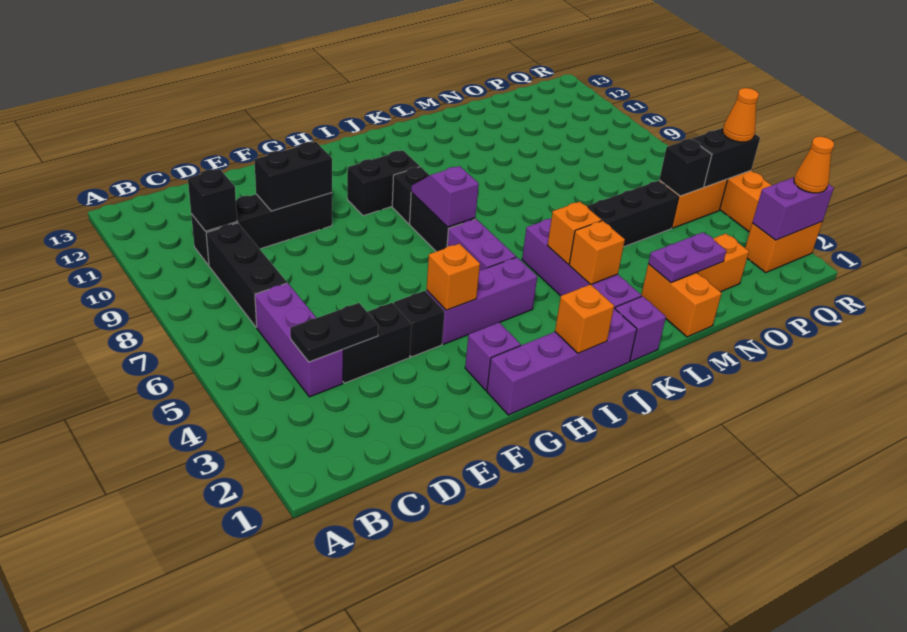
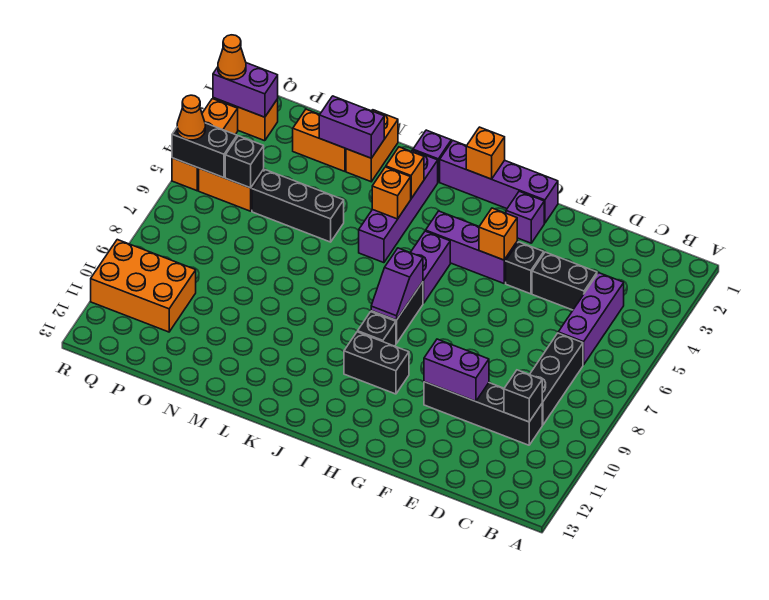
black plate C4:D4 level 2 -> none
black brick E10:F10 level 2 -> purple brick E10:F10 level 2
purple plate M2:N2 level 2 -> purple brick M2:N2 level 2
none -> orange brick P10:R11 level 1

